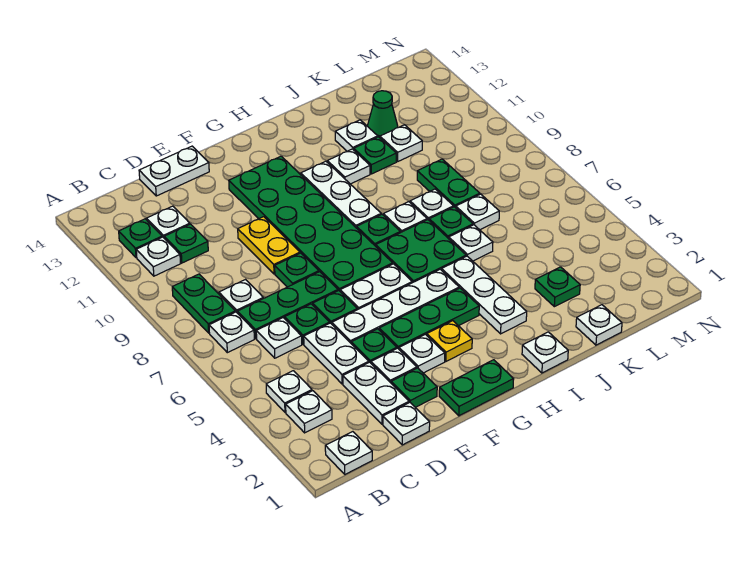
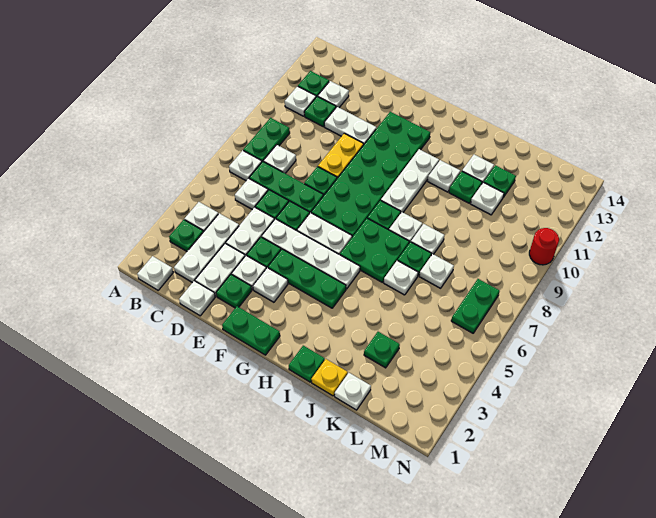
white plate B3 level 1 -> green plate B3 level 1
white plate D14:E14 level 1 -> white plate D11:E11 level 1
yellow plate G3 level 1 -> yellow plate J1 level 1
white plate I1 level 1 -> green plate I1 level 1
white plate I3:I5 level 1 -> white plate C2:C4 level 1
green plate K8:K9 level 1 -> green plate M6:M7 level 1
green cone K12 level 1 -> green plate K12 level 1
none -> red round brick N10 level 1

